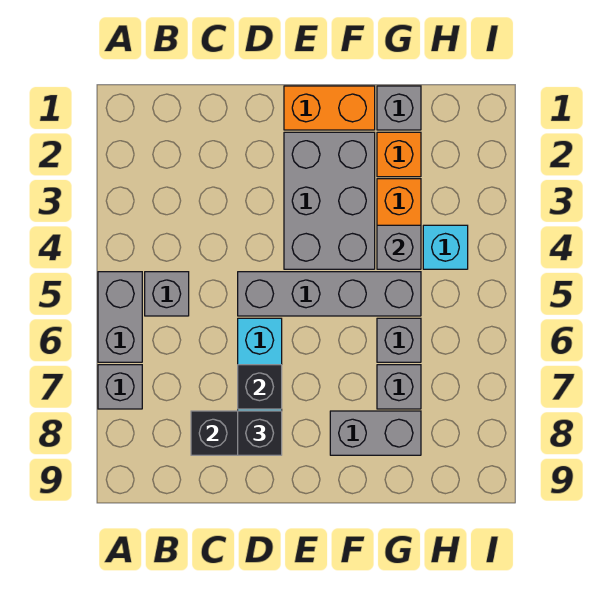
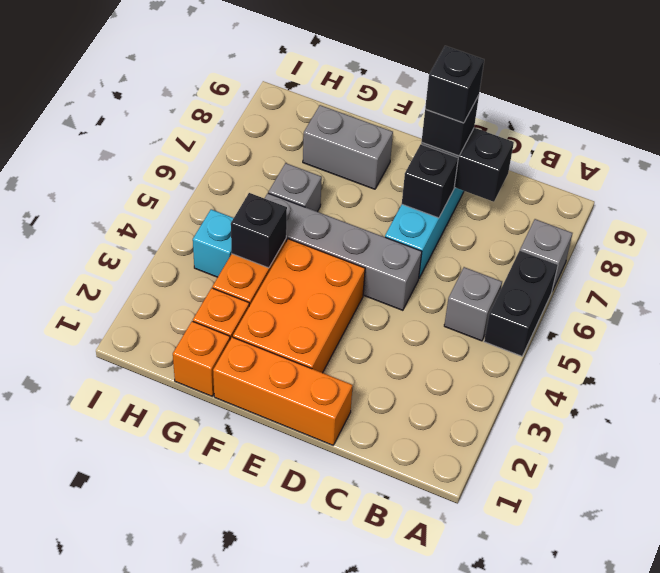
grey brick A5:A6 level 1 -> black brick A5:A6 level 1
none -> black brick D8 level 4
orange brick E1:F1 level 1 -> orange brick D1:F1 level 1
grey brick E2:F4 level 1 -> orange brick E2:F4 level 1
grey brick G1 level 1 -> orange brick G1 level 1
grey brick G4 level 2 -> black brick G4 level 2
grey brick G7 level 1 -> none

